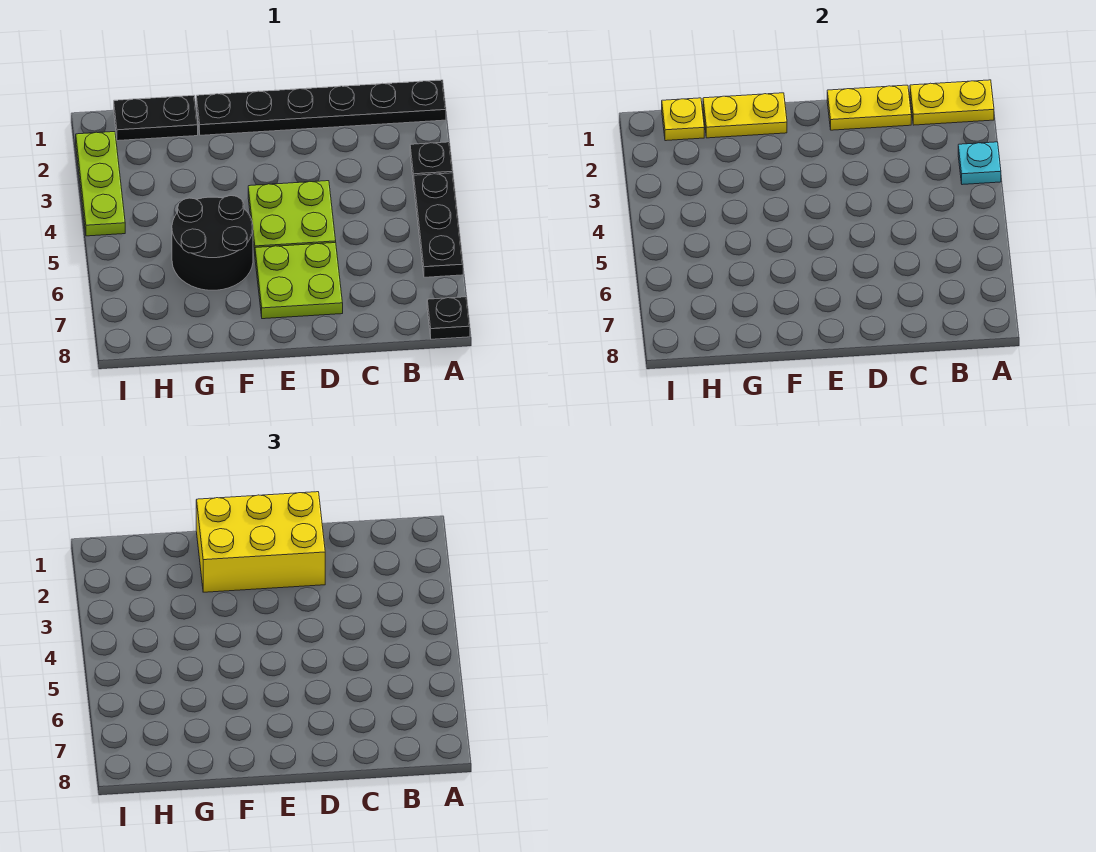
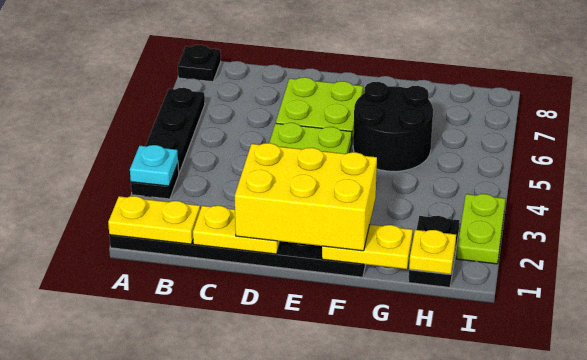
black plate G1:H1 level 1 -> black plate H1:H2 level 1
lime plate I2:I4 level 1 -> lime plate I2:I3 level 1

